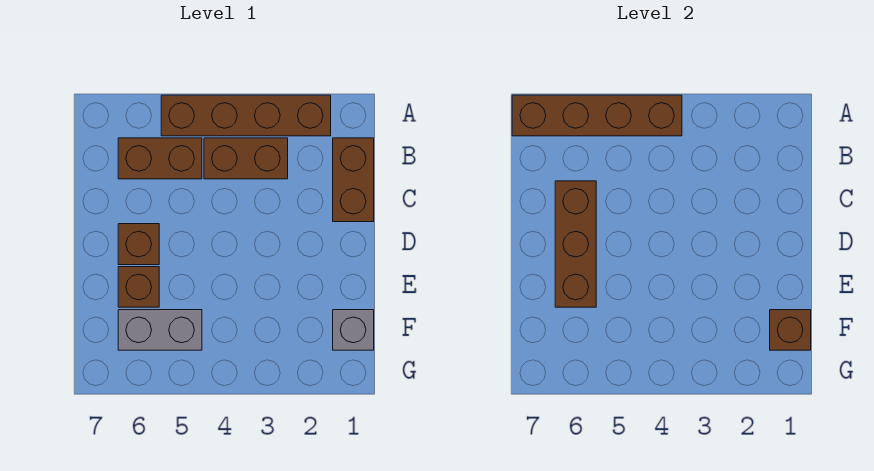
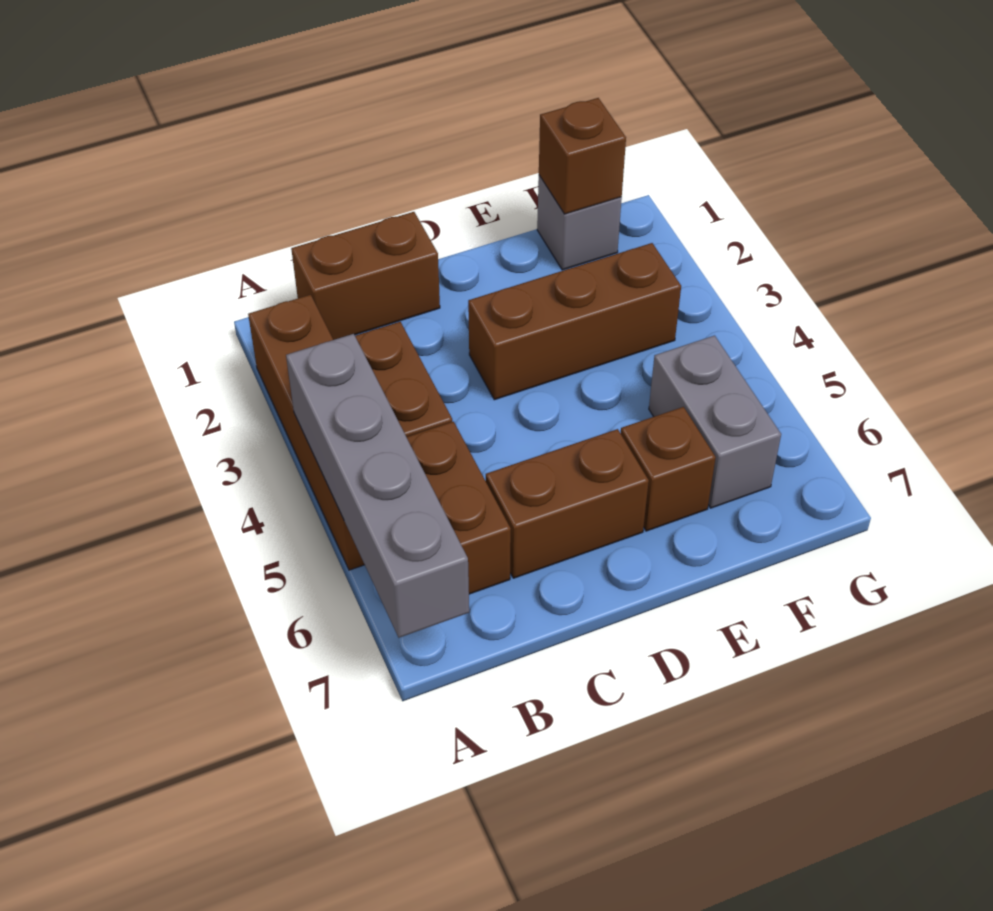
brown brick A4:A7 level 2 -> grey brick A4:A7 level 2
brown brick C6:E6 level 2 -> brown brick D3:F3 level 1
brown brick D6 level 1 -> brown brick C6:D6 level 1

